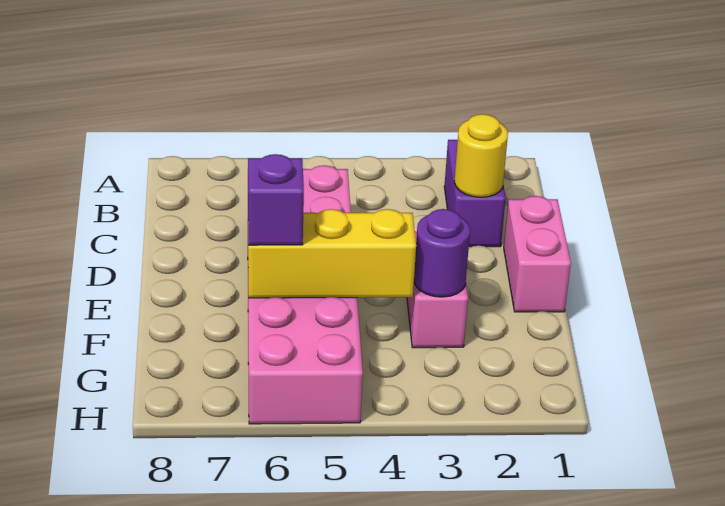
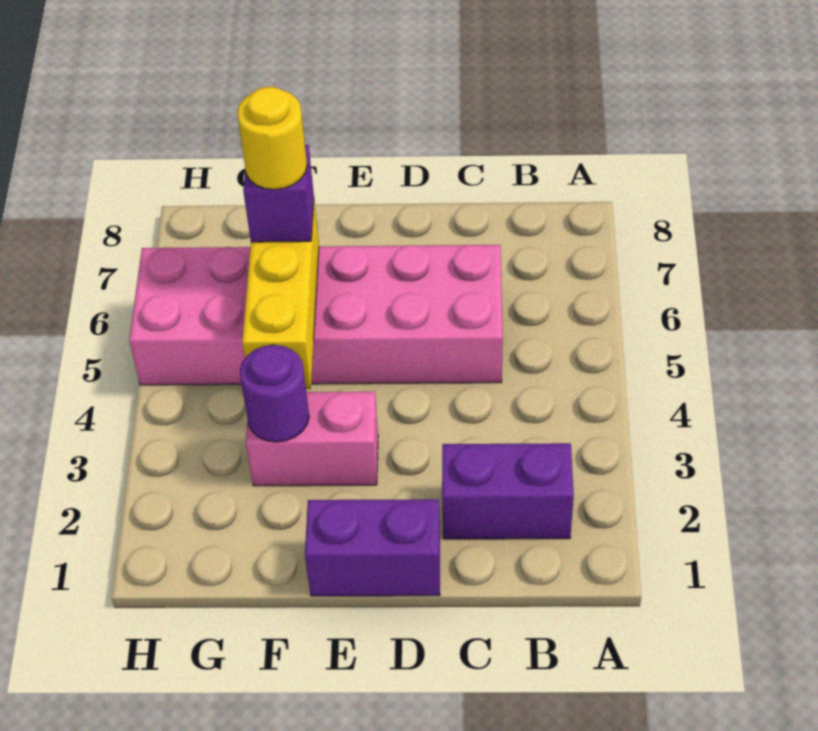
yellow round brick C2 level 2 -> yellow round brick F6 level 4
pink brick D1:E1 level 1 -> purple brick D1:E1 level 1

